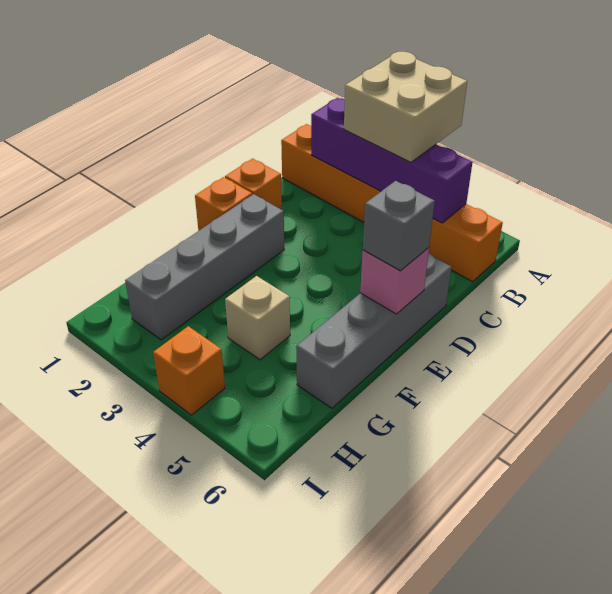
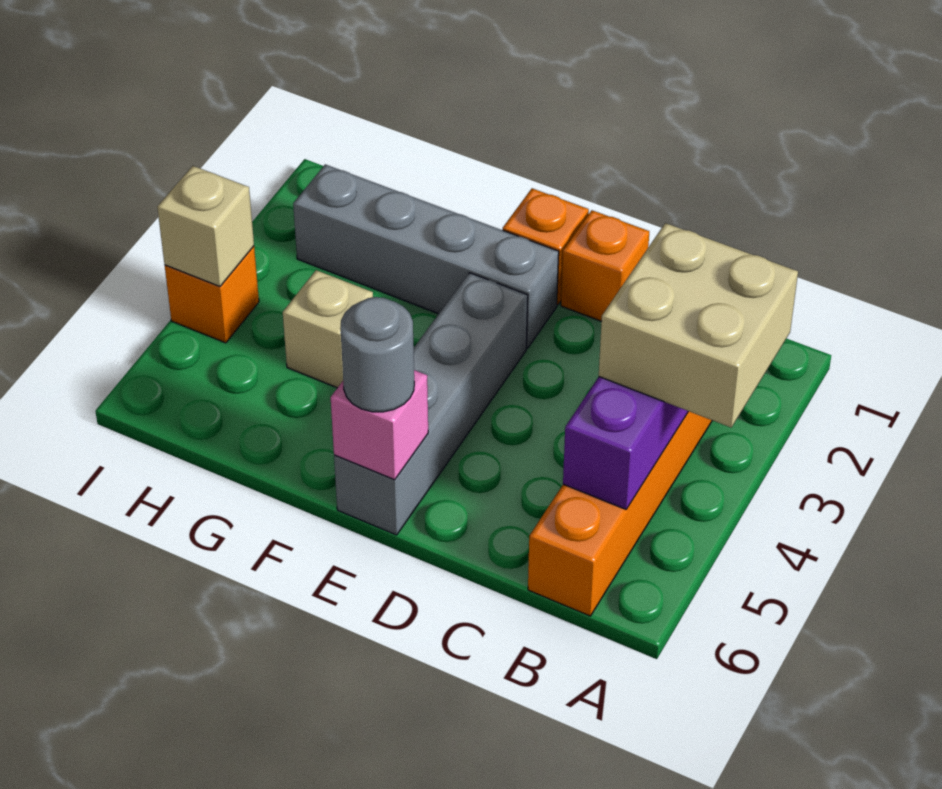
grey brick D6:G6 level 1 -> grey brick E3:E6 level 1
grey brick E6 level 3 -> grey round brick E6 level 3
none -> tan brick I4 level 2

